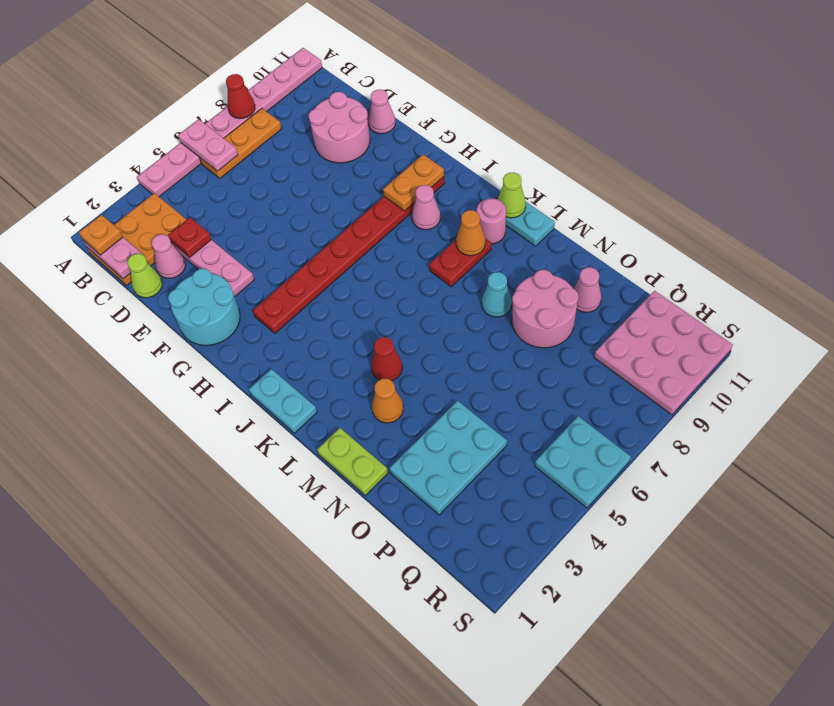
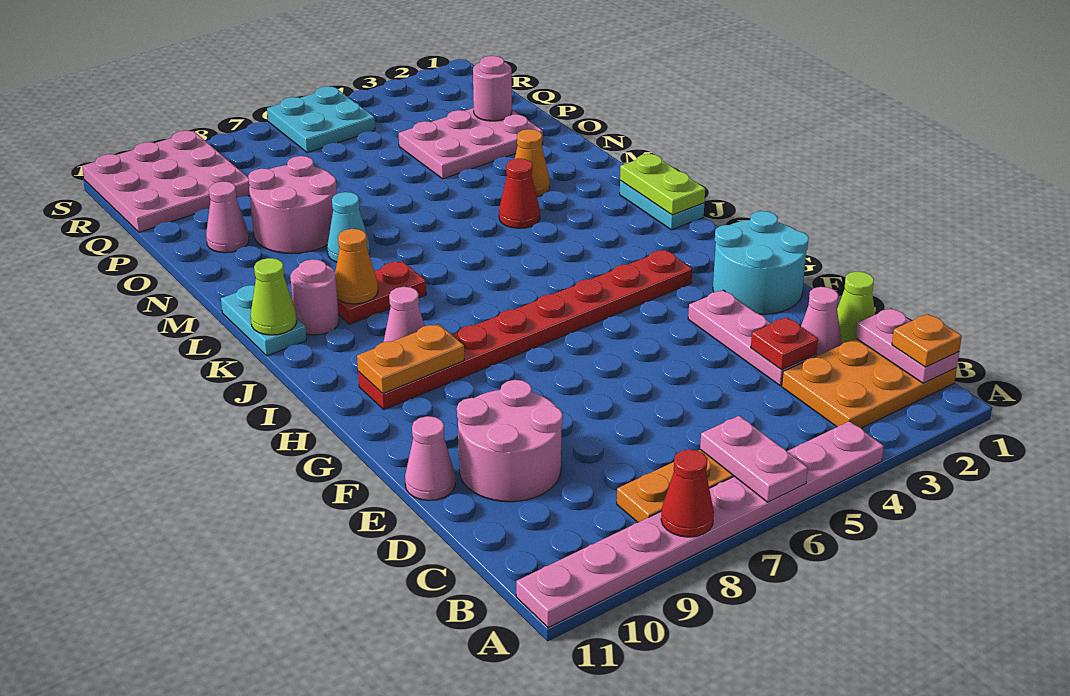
lime plate M1:N1 level 1 -> lime plate J1:K1 level 2
cyan plate O2:P4 level 1 -> pink plate O2:P4 level 1
none -> pink round brick P2 level 2

